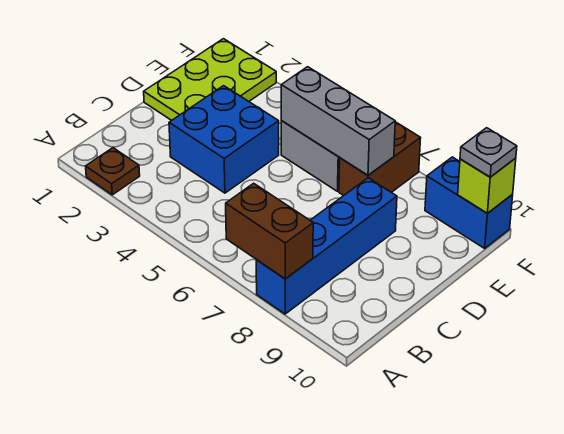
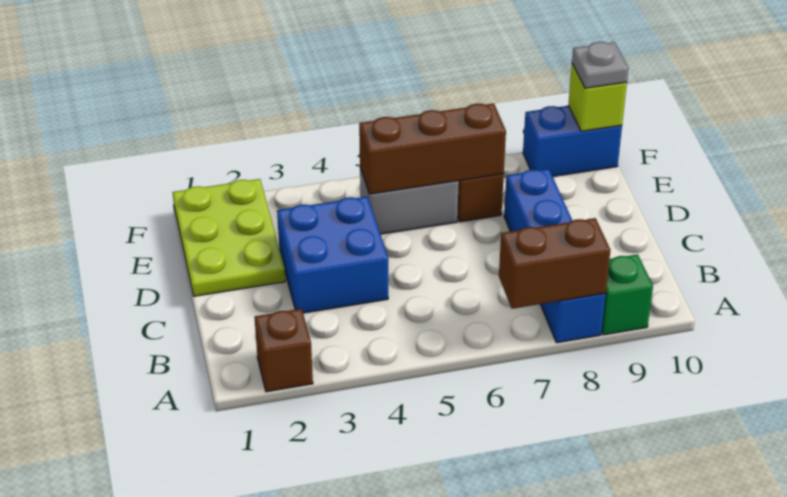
brown plate A2 level 1 -> brown brick A2 level 1
none -> green brick A9 level 1
grey brick E5:E7 level 2 -> brown brick E5:E7 level 2

